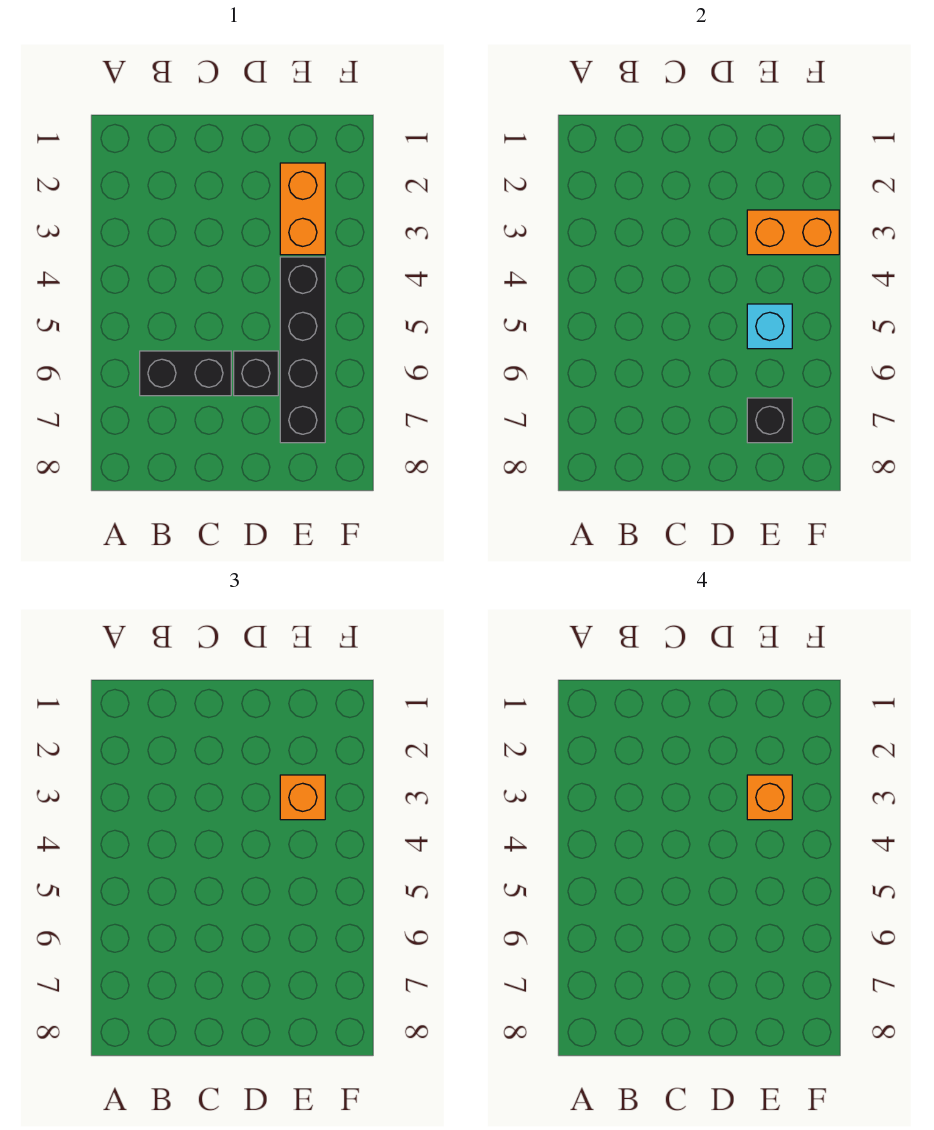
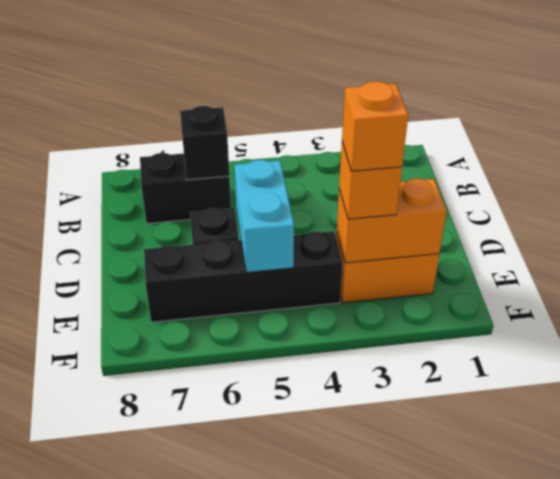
black brick B6:C6 level 1 -> black brick B6:B7 level 1
orange brick E3:F3 level 2 -> orange brick E2:E3 level 2
cyan brick E5 level 2 -> cyan brick D5:E5 level 2
black brick E7 level 2 -> black brick B6 level 2

